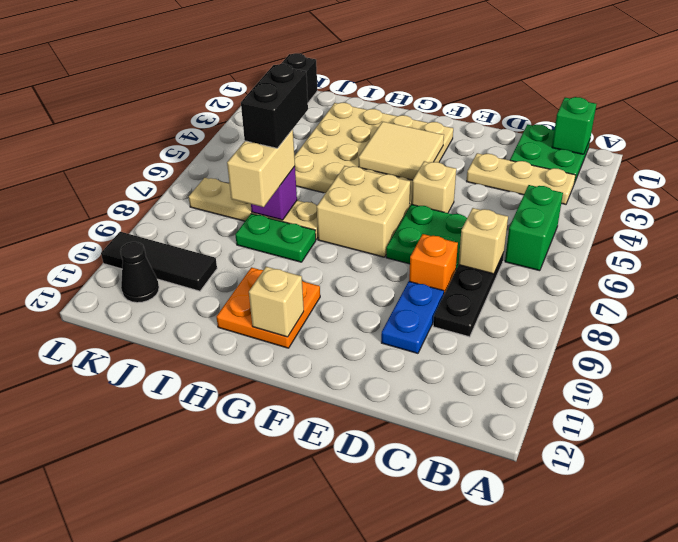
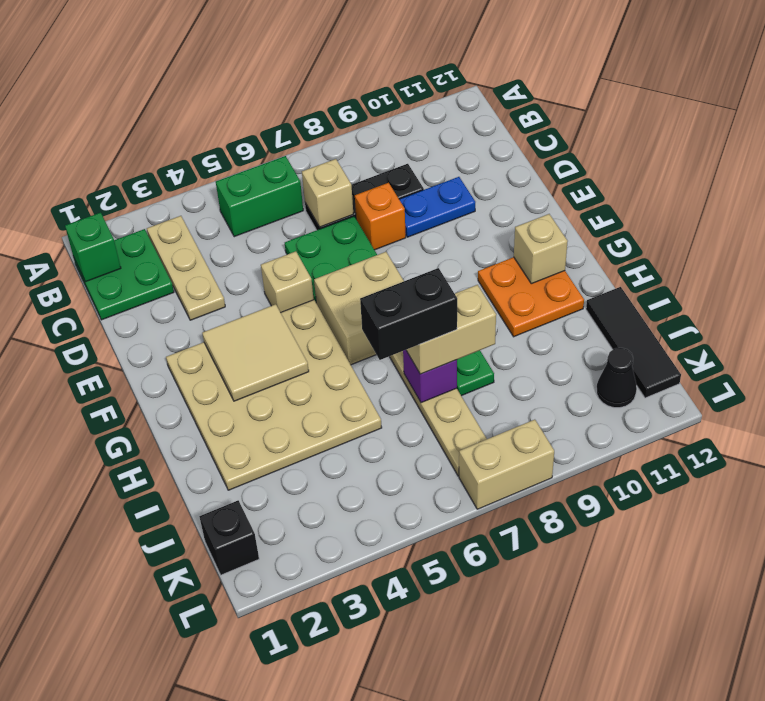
black tile J10:L10 level 1 -> black tile I12:K12 level 1
none -> tan brick L7:L8 level 1

